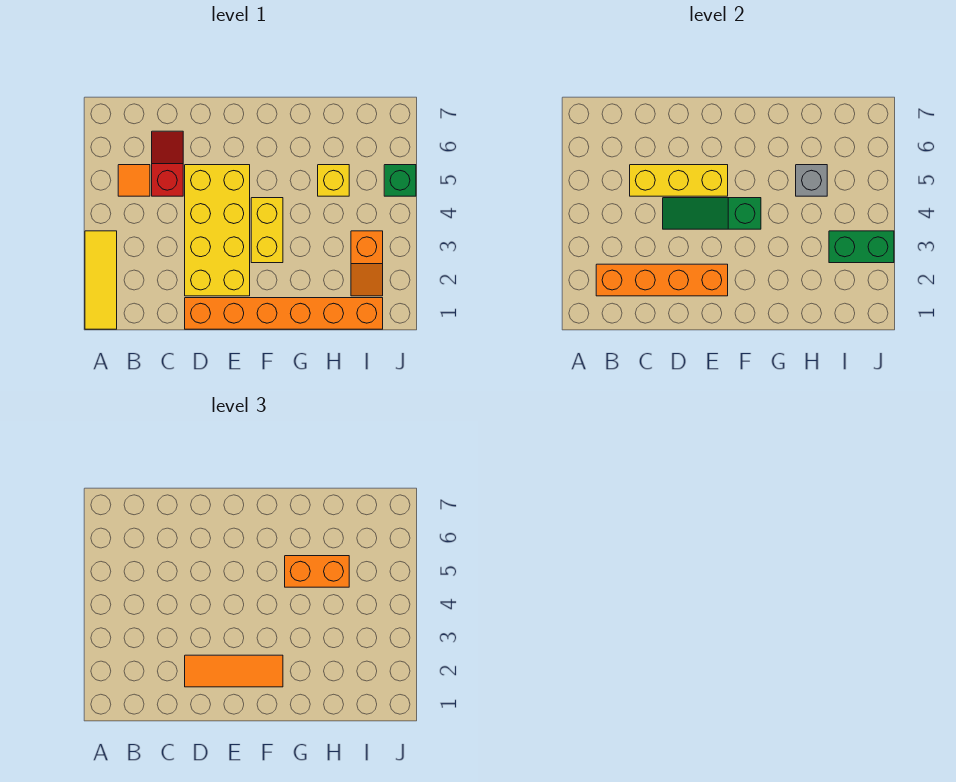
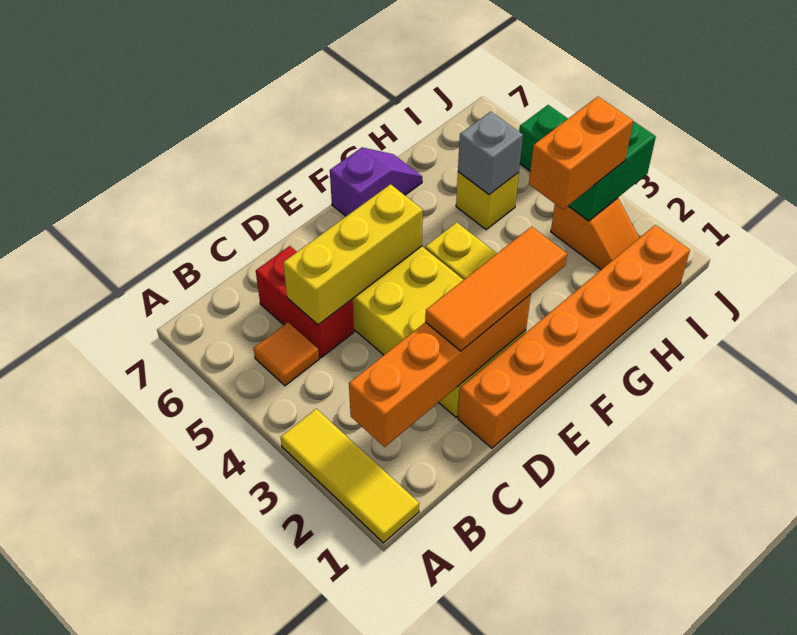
red slope C5:C6 level 1 top 5 -> red brick C5:C6 level 1
green slope D4:F4 level 2 top F -> none
none -> purple slope F7:G7 level 1 top F
orange brick G5:H5 level 3 -> orange brick H3:I3 level 3

